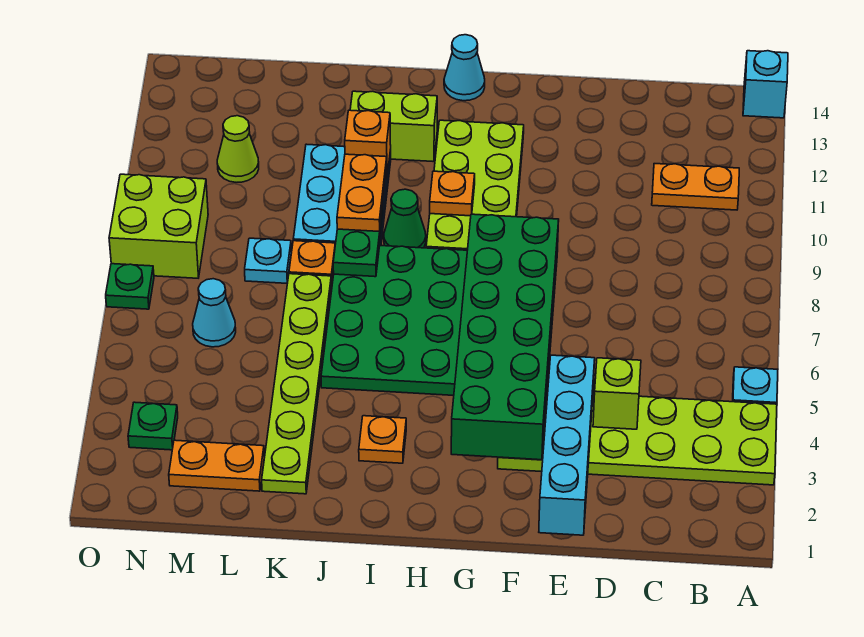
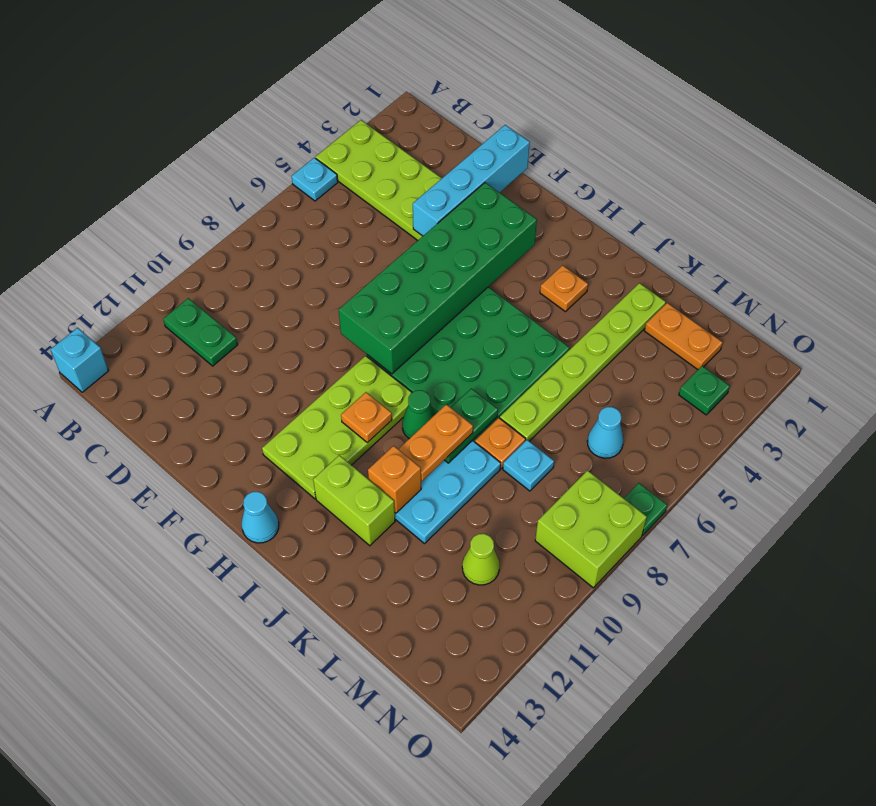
orange plate B11:C11 level 1 -> green plate B11:C11 level 1
lime brick D4 level 2 -> none

